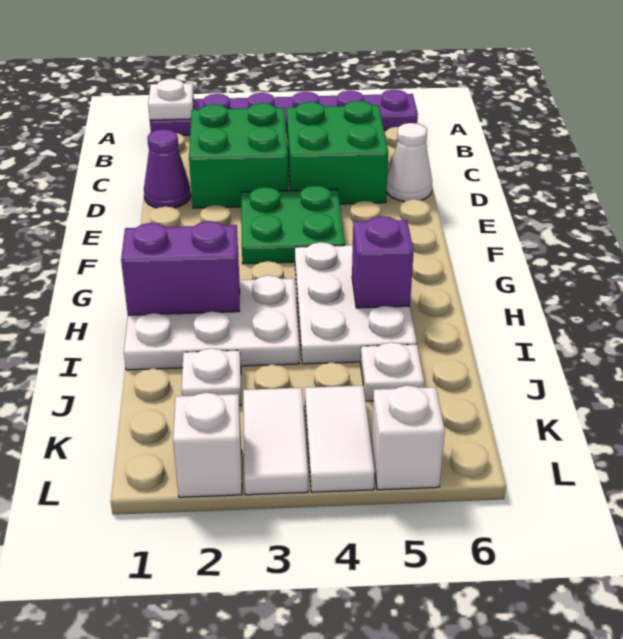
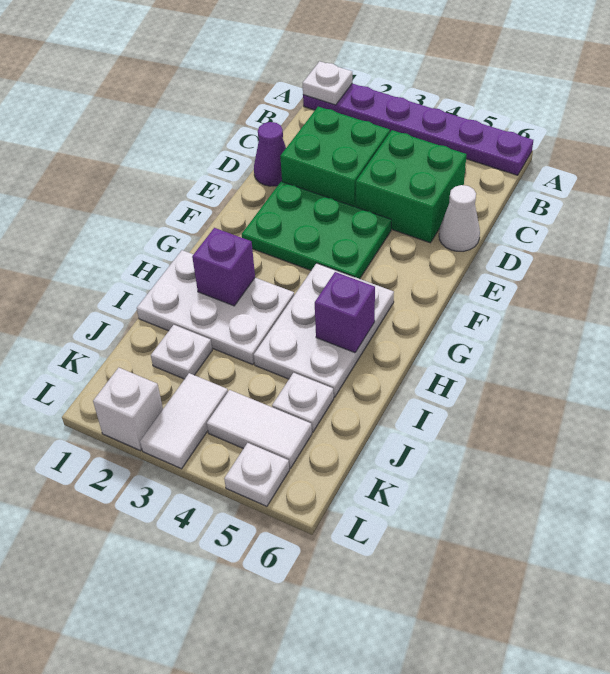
green plate E3:F4 level 1 -> green plate E2:F4 level 1
purple brick H1:H2 level 2 -> purple brick H2 level 2
white tile K4:L4 level 1 -> white tile K4:K5 level 1
white brick L5 level 1 -> white plate L5 level 1

